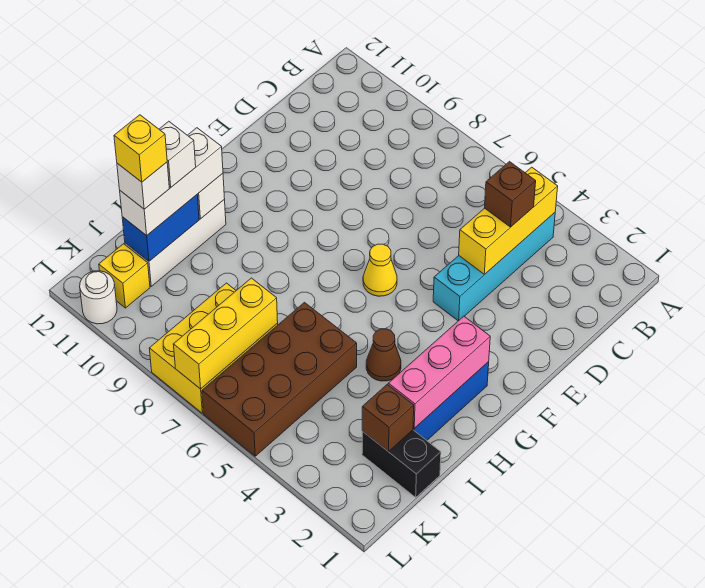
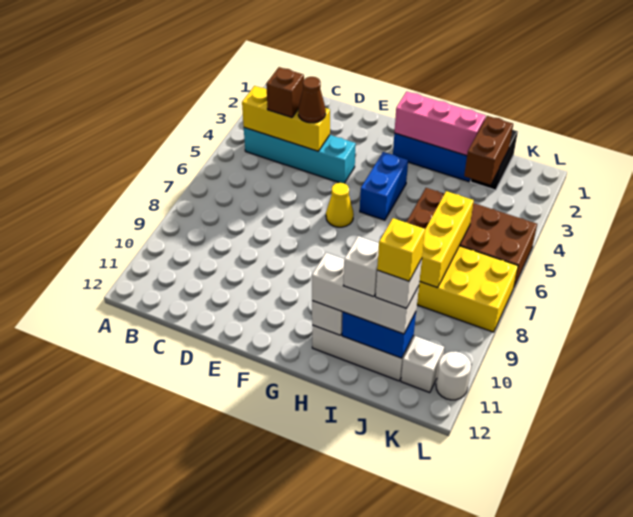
none -> blue brick G4:G5 level 1
brown cone H4 level 1 -> brown cone D4 level 3
brown brick J2 level 2 -> brown brick J2:J3 level 2
yellow brick J7:L7 level 2 -> yellow brick J6:J8 level 2
yellow brick K11 level 1 -> white brick K11 level 1

